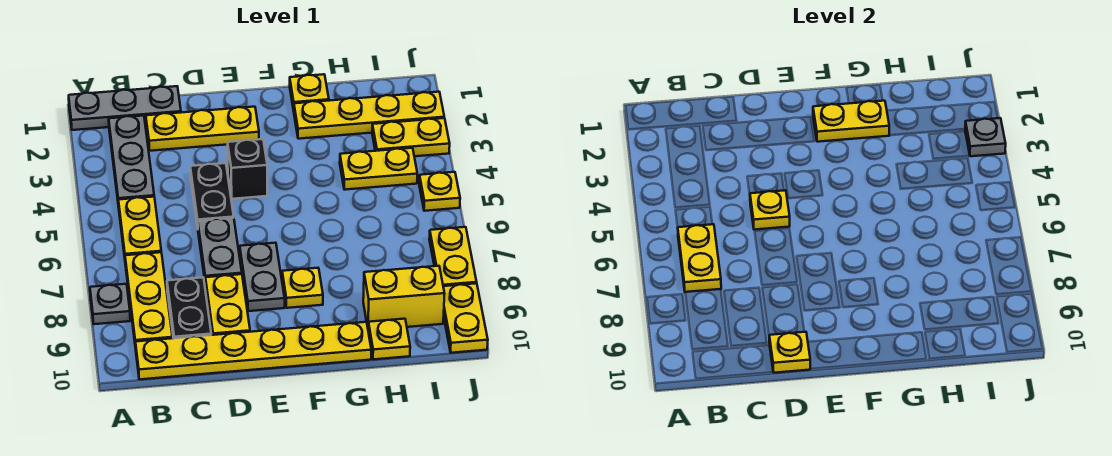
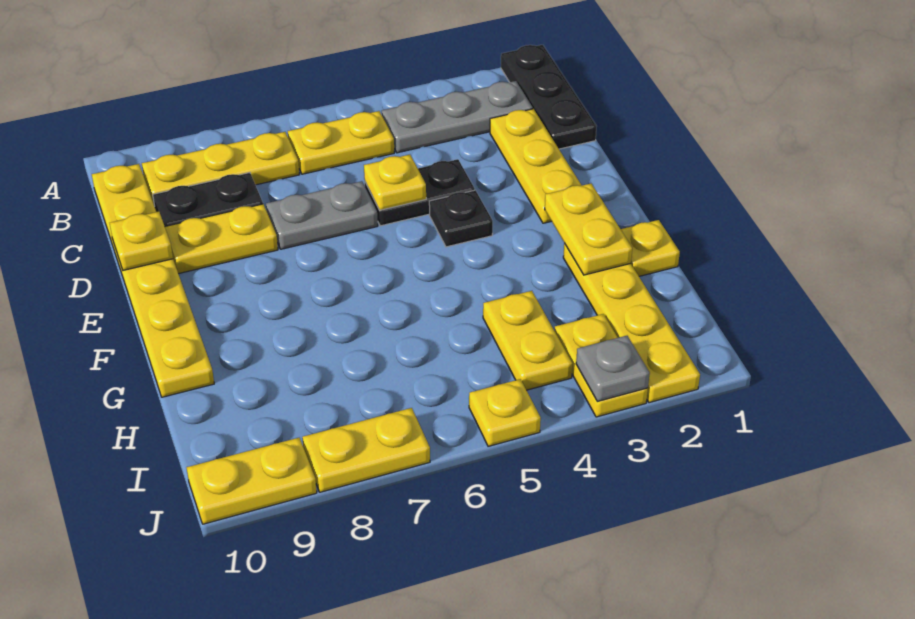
grey plate A1:C1 level 1 -> black plate A1:C1 level 1
grey plate A8 level 1 -> none
yellow plate B6:B7 level 2 -> none
black brick E4 level 1 -> black plate E4 level 1
grey plate E7:E8 level 1 -> none
yellow plate F8 level 1 -> none
yellow brick H9:I9 level 1 -> none
yellow plate H10 level 1 -> none

